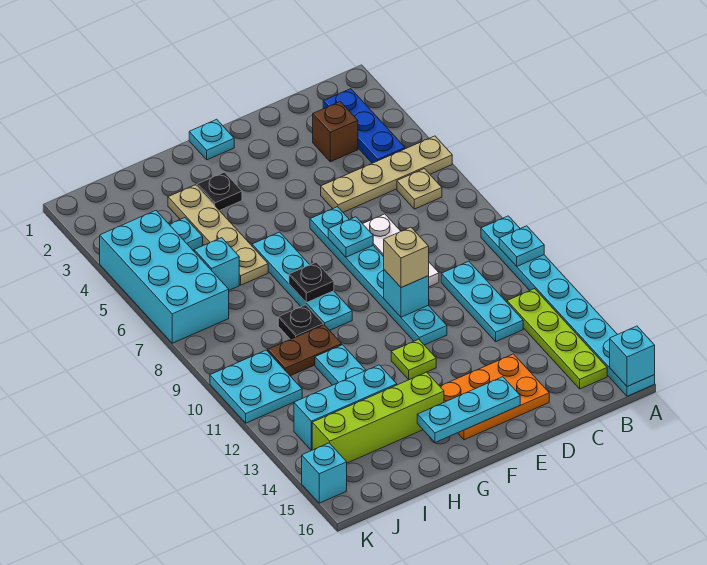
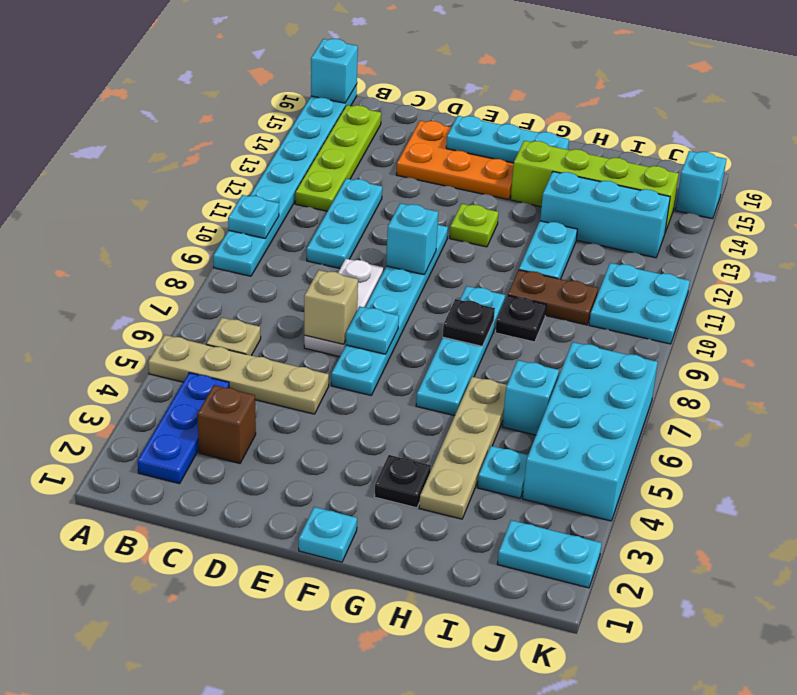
tan brick E10 level 3 -> tan brick D7 level 2
none -> cyan plate J2:K2 level 1

